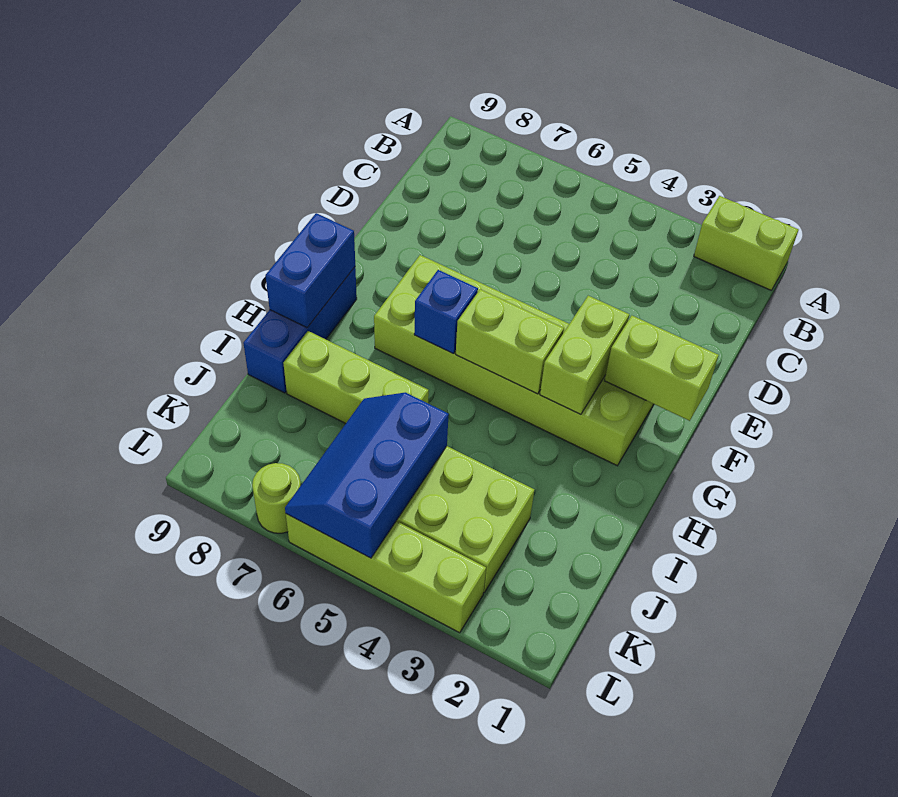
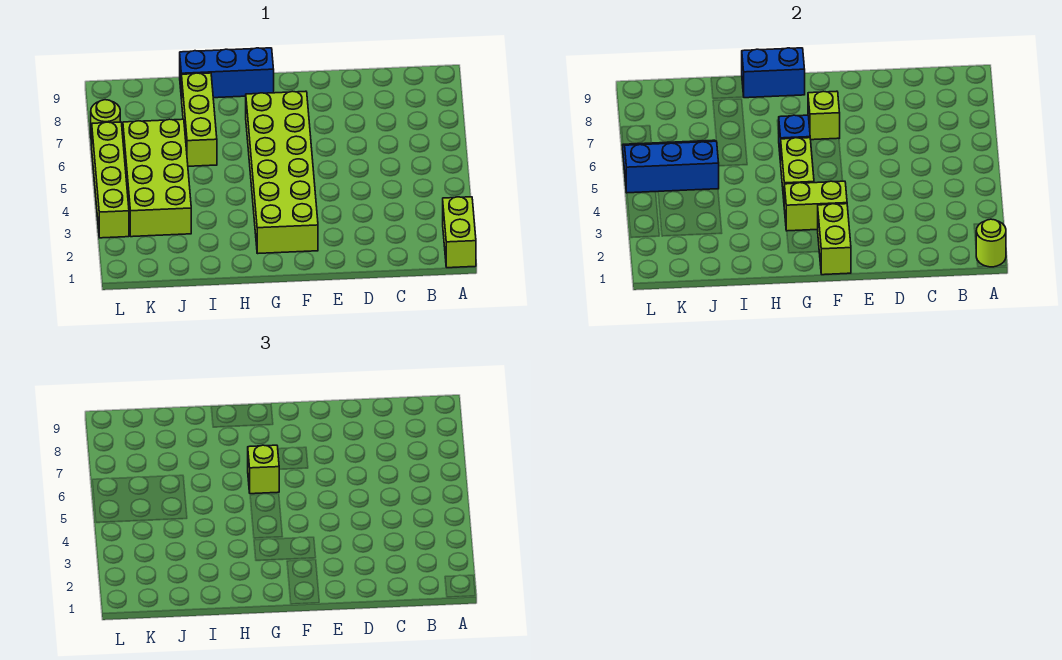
none -> lime round brick A1 level 2
none -> lime brick F7 level 2
none -> lime brick G6 level 3

